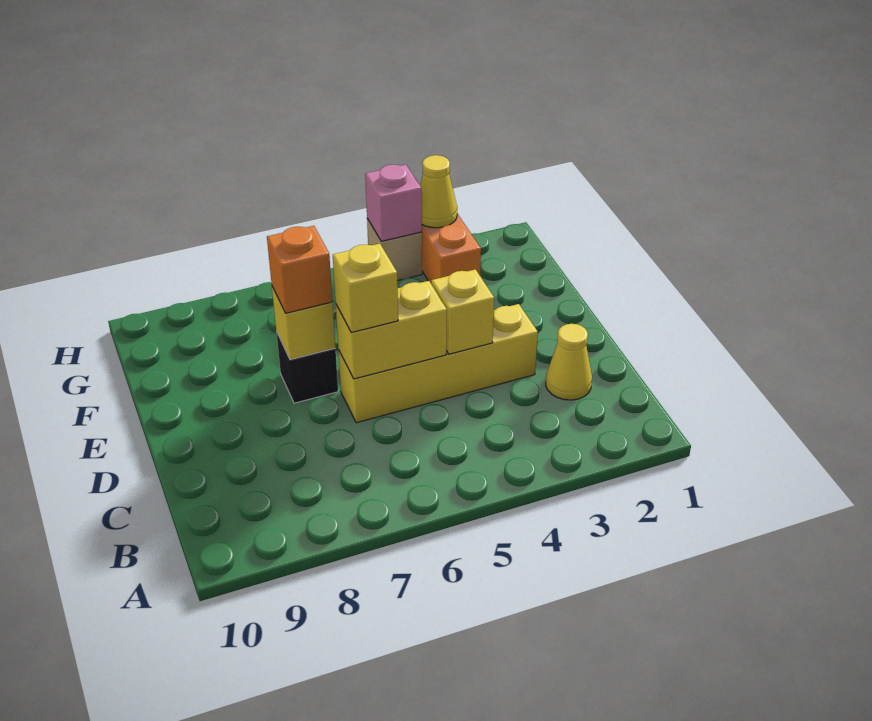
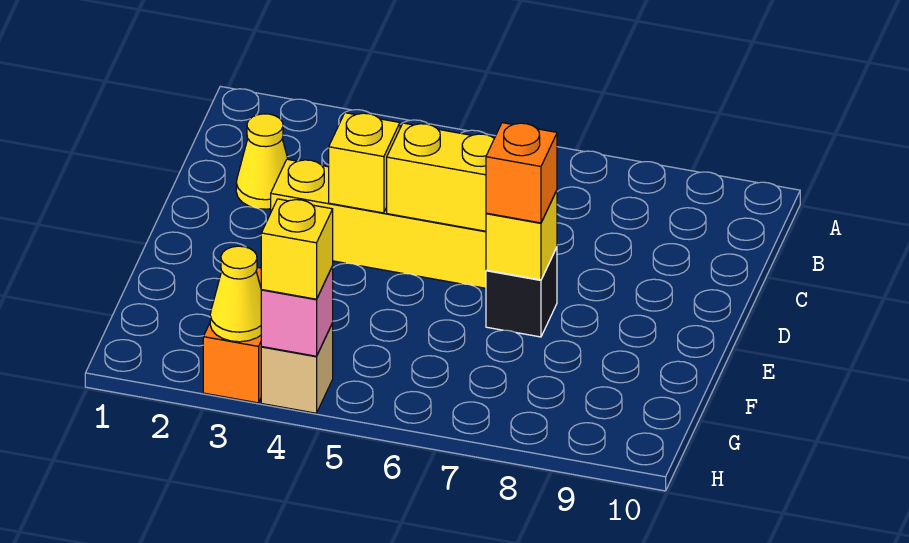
yellow brick D6 level 3 -> yellow brick H4 level 3

